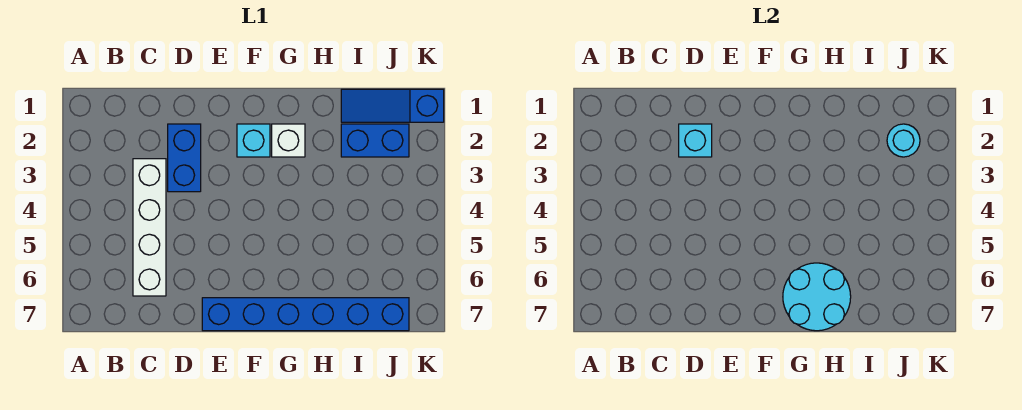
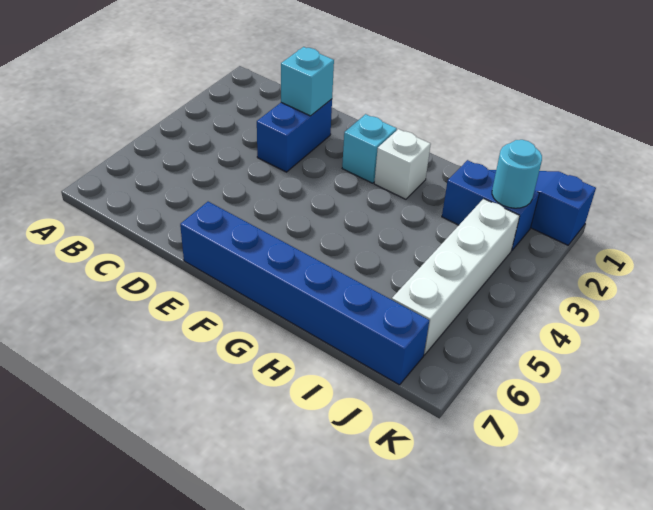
white brick C3:C6 level 1 -> white brick J3:J6 level 1
cyan round brick G6:H7 level 2 -> none

